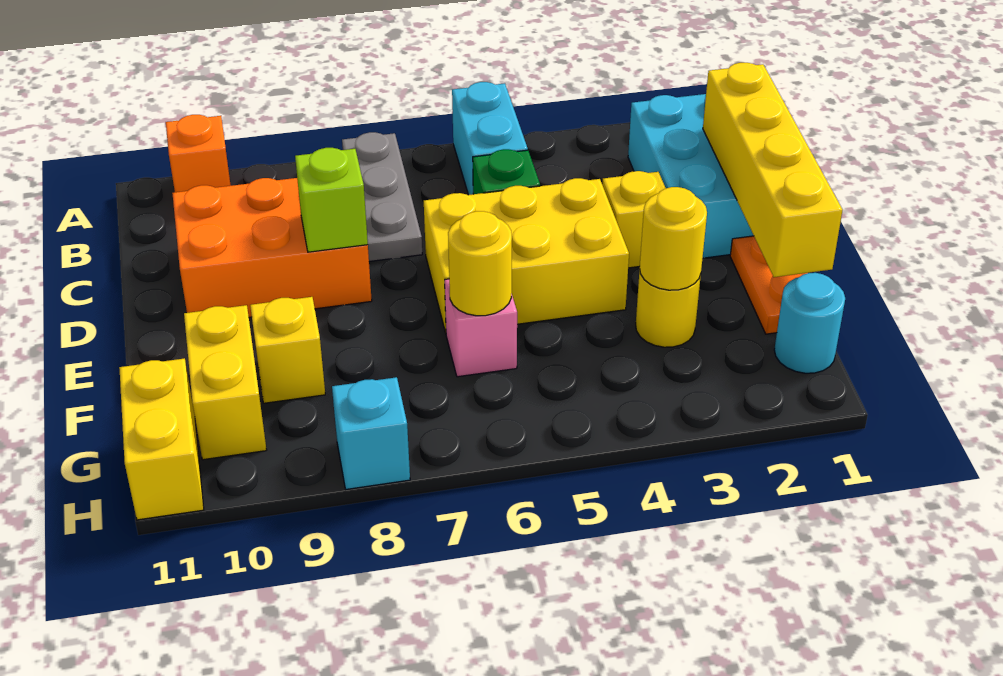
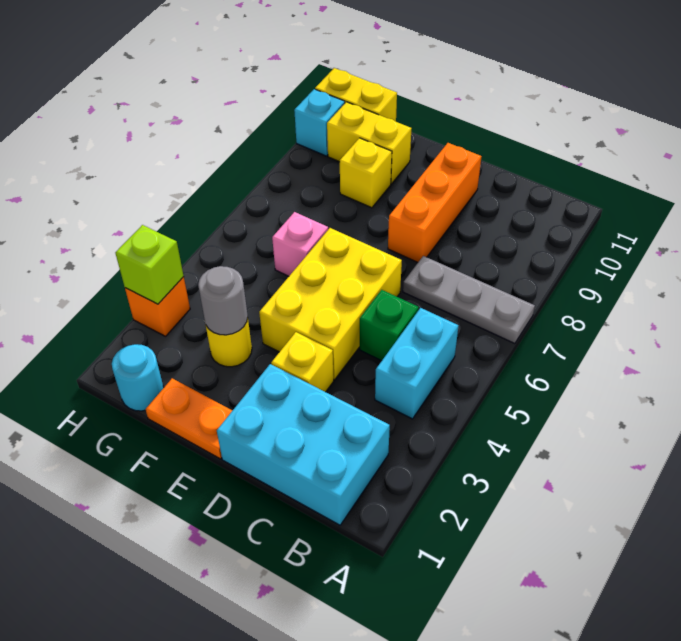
cyan brick A5:B5 level 1 -> cyan brick B4:B5 level 1
orange brick A10 level 1 -> orange brick H3 level 1
yellow brick C1:F1 level 2 -> none
orange brick C8:D10 level 1 -> orange brick D8:D10 level 1
lime brick D8 level 2 -> lime brick H3 level 2
yellow round brick F3 level 2 -> grey round brick F3 level 2
yellow round brick F6 level 2 -> none
cyan brick H8 level 1 -> cyan brick H10 level 1

